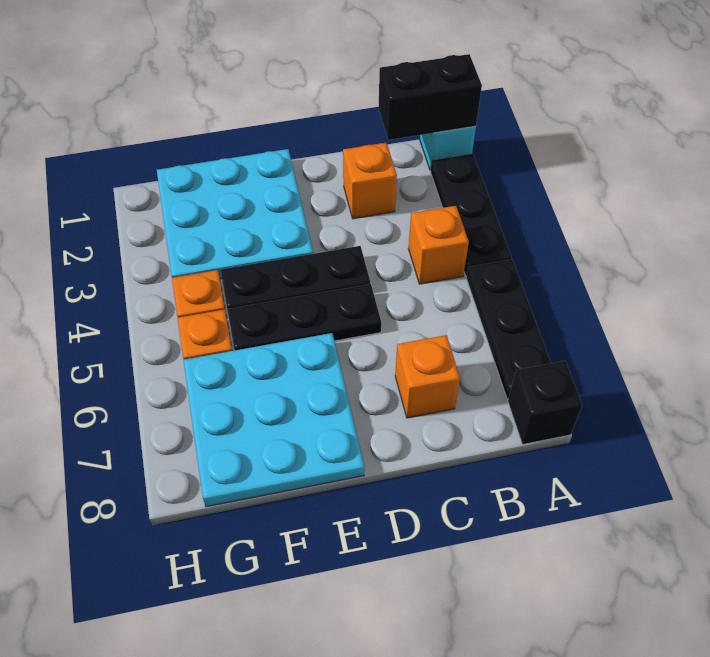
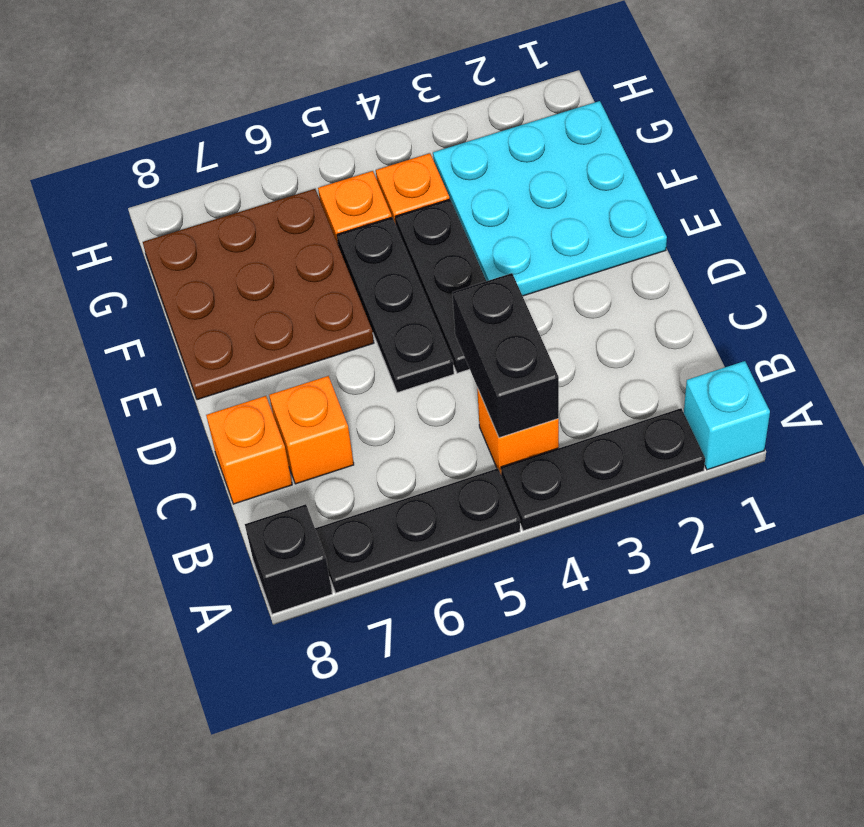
black brick A1:B1 level 2 -> black brick B4:C4 level 2
orange brick C2 level 1 -> orange brick C8 level 1
cyan plate E6:G8 level 1 -> brown plate E6:G8 level 1

